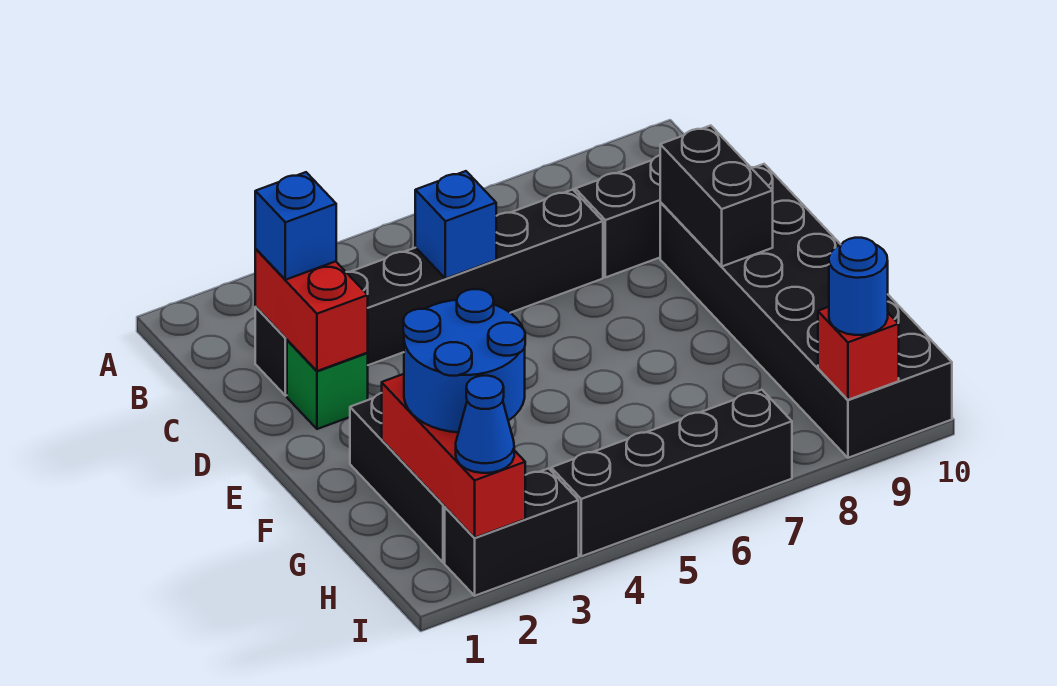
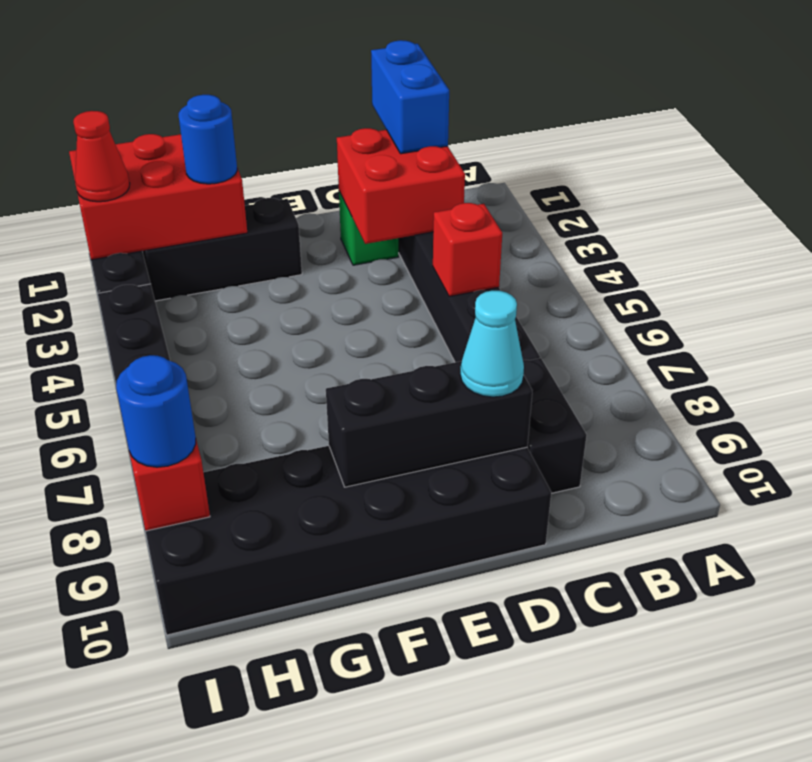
red brick C2:D2 level 2 -> red brick C2:D3 level 2
blue brick C2 level 3 -> blue brick C1:C2 level 3
blue brick C5 level 2 -> red brick C5 level 2
black brick D9:E9 level 2 -> black brick D9:F9 level 2
none -> cyan cone D9 level 3
red brick G2:I2 level 2 -> red brick G1:I2 level 2
blue round brick G2:H3 level 3 -> blue round brick G2 level 3
blue cone I2 level 3 -> red cone I2 level 3

